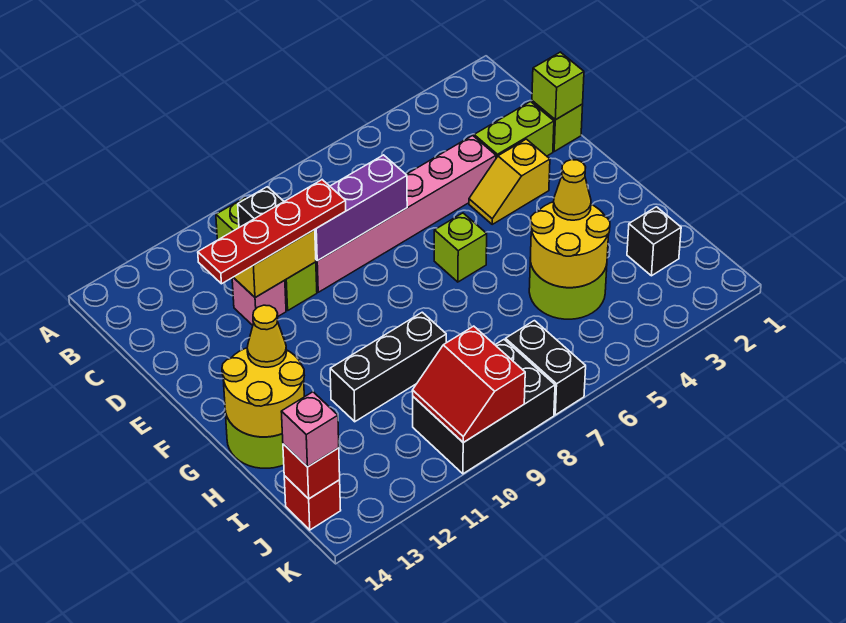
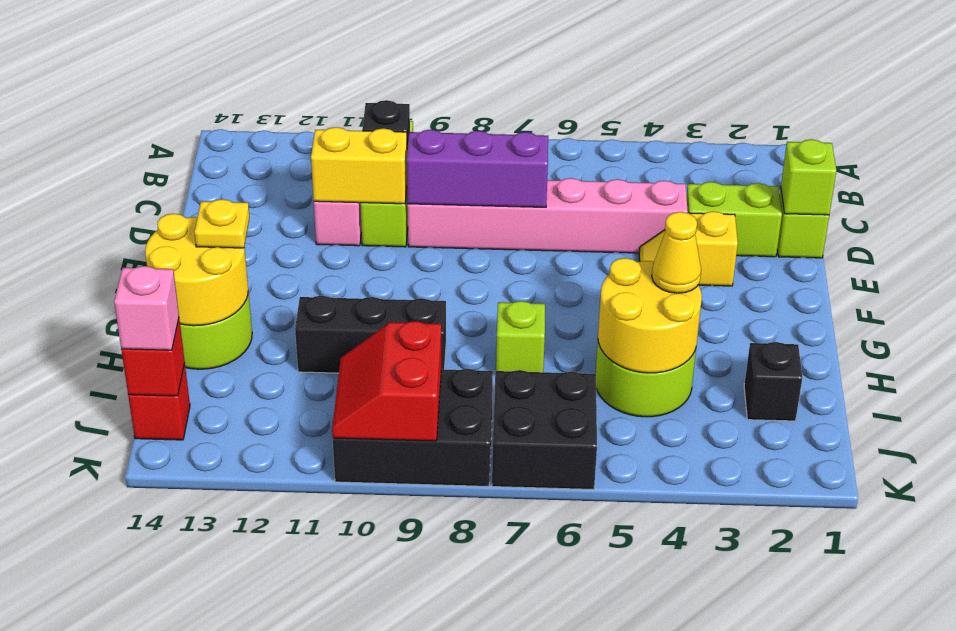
red plate D9:D12 level 3 -> none
lime brick F6 level 1 -> lime brick H7 level 1
yellow cone G13 level 3 -> yellow plate G13 level 3
black brick J7:K7 level 1 -> black brick J6:K7 level 1

